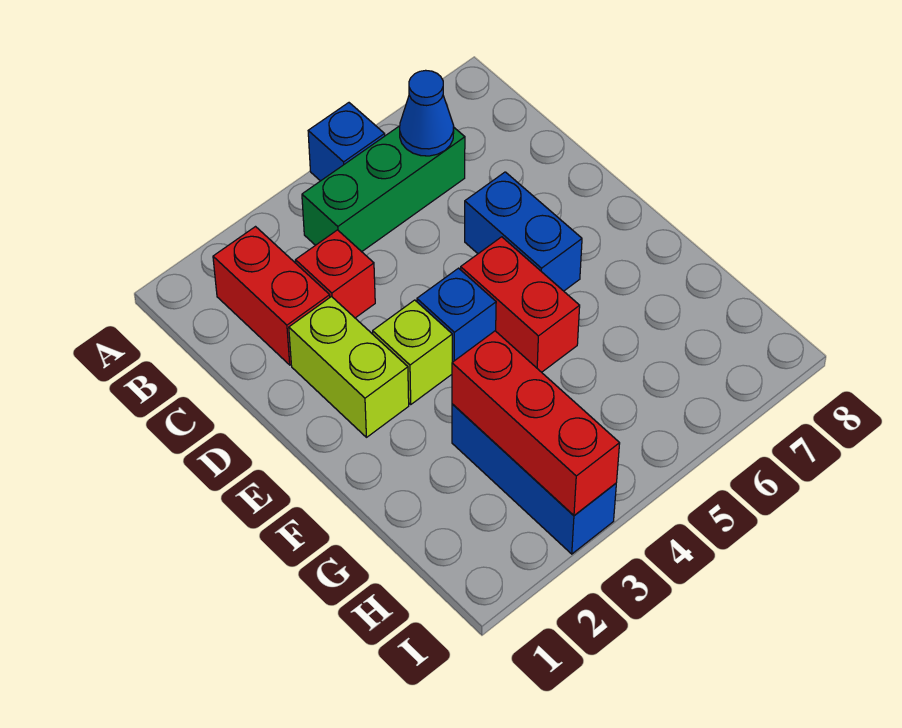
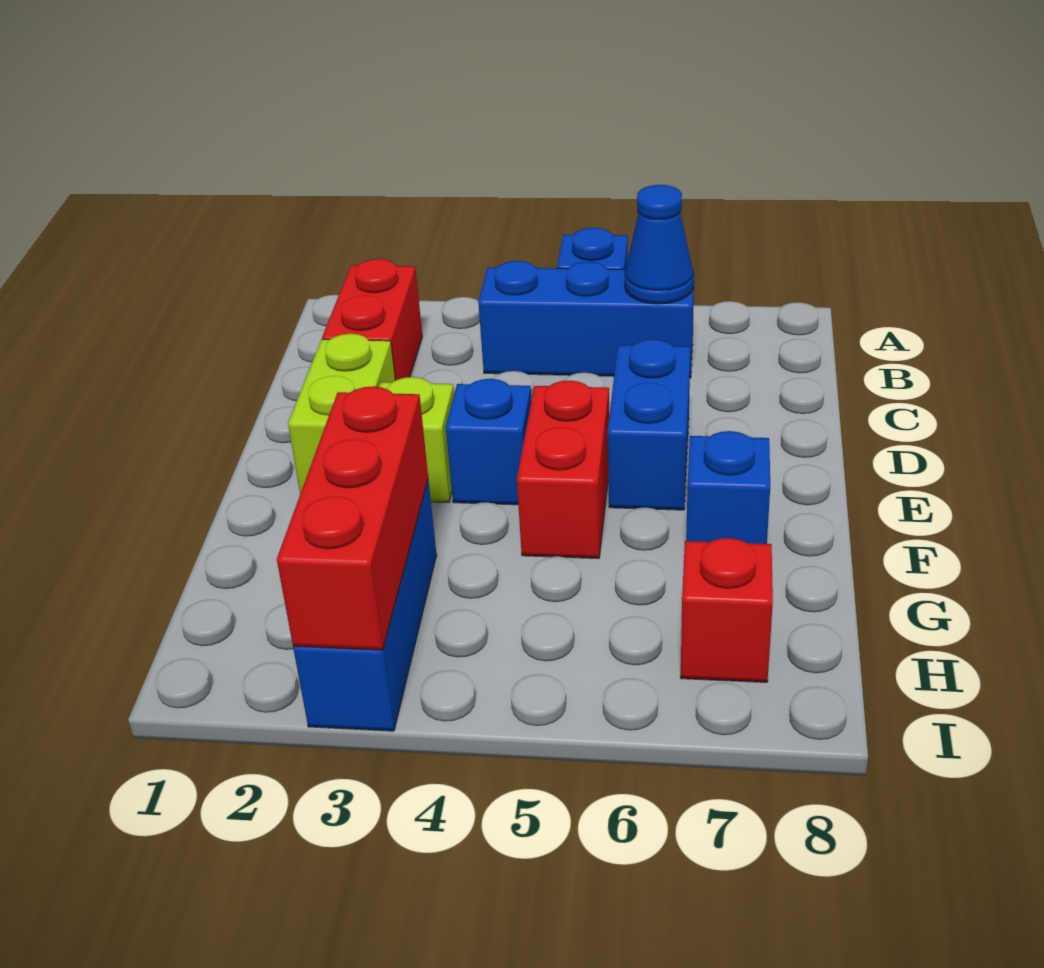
green brick B4:B6 level 1 -> blue brick B4:B6 level 1
red brick C3 level 1 -> red brick H7 level 1
none -> blue brick F7 level 1

